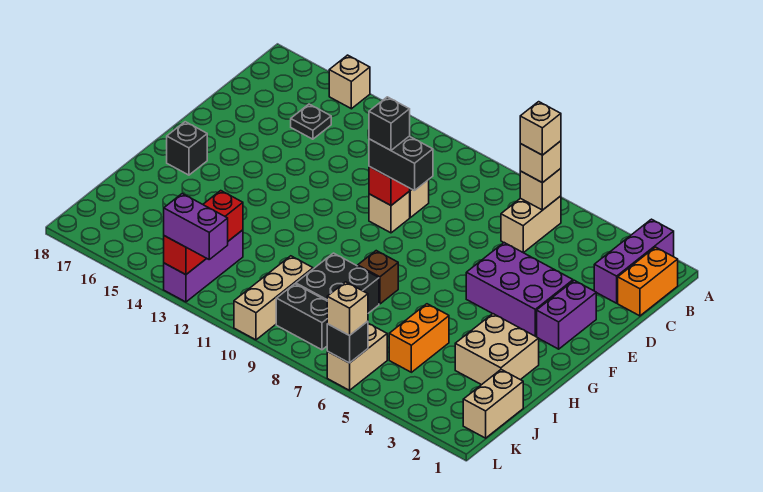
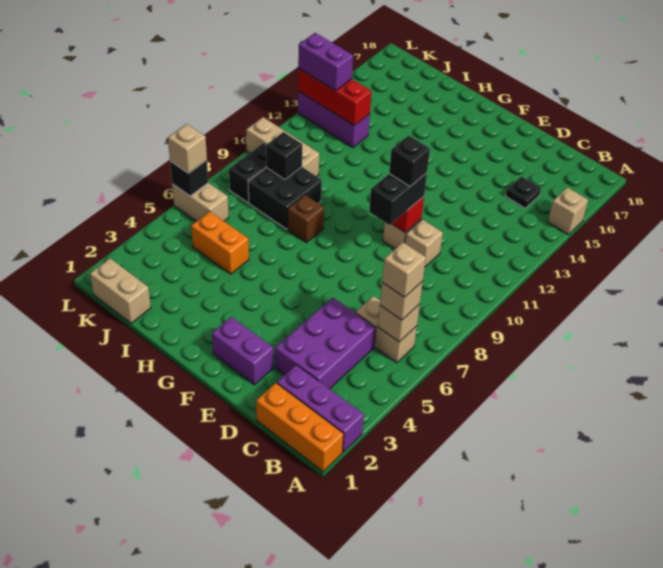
orange brick B1:C1 level 1 -> orange brick A1:C1 level 1
purple brick E3:F5 level 1 -> purple brick C3:D5 level 1
black brick G17 level 1 -> black brick J9 level 2
tan brick H2:I3 level 1 -> none
purple brick L12:L13 level 3 -> purple brick K13:L13 level 3

